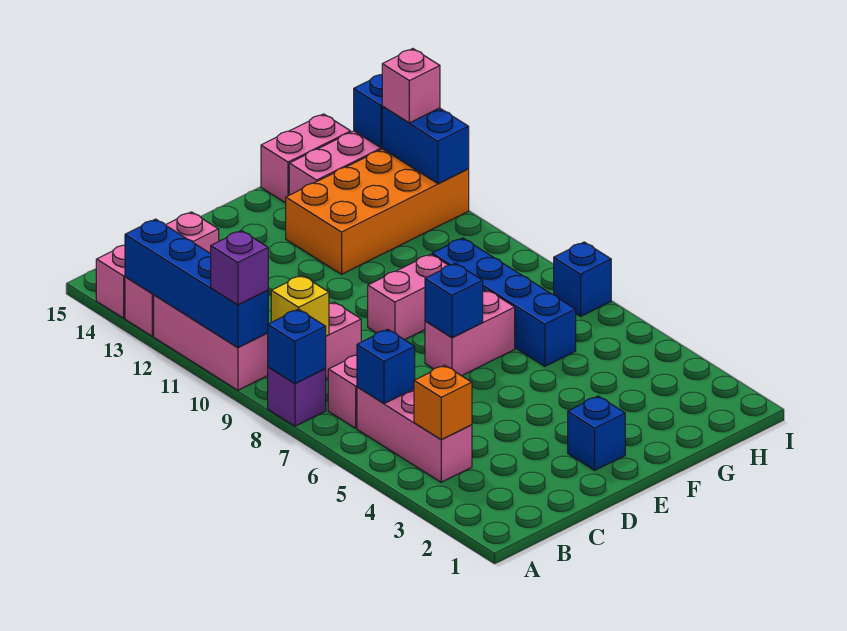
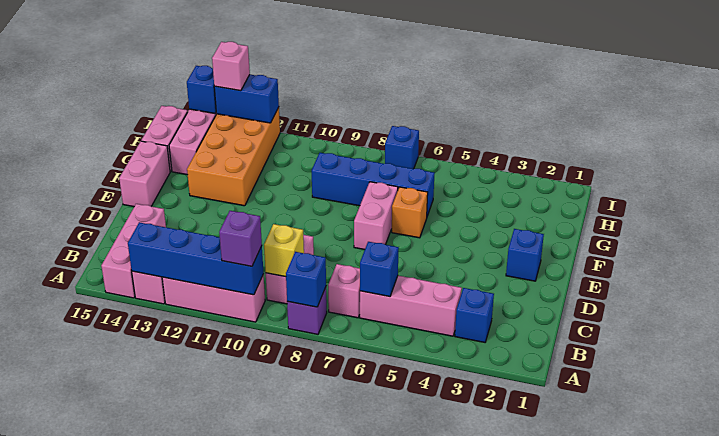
orange brick B4 level 2 -> orange brick F6 level 1
blue brick E7 level 2 -> blue brick B3 level 1
pink brick E9:F9 level 1 -> pink brick E15:F15 level 1

